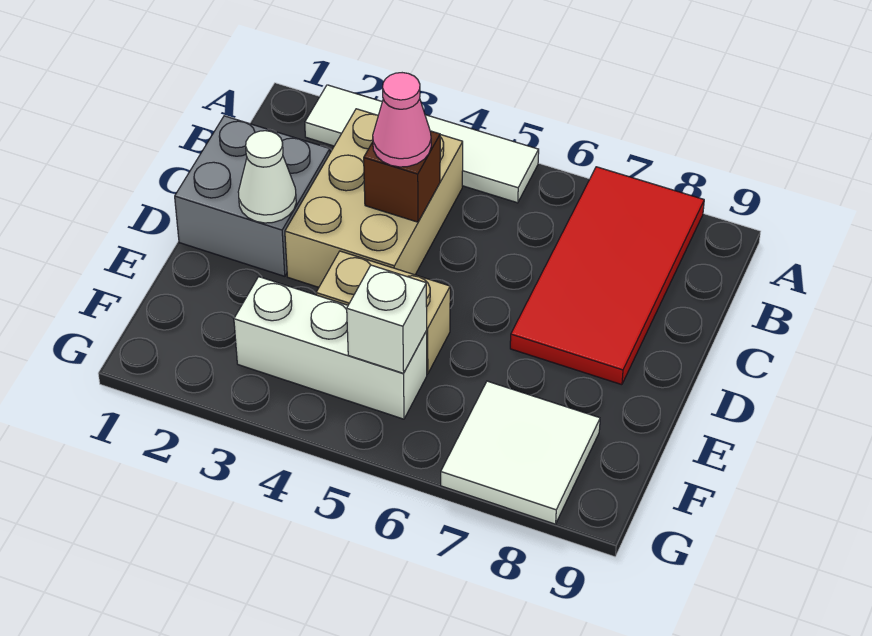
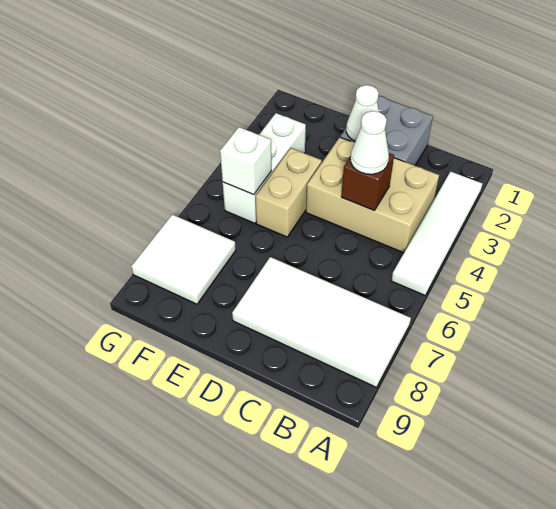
red tile A7:D8 level 1 -> white tile A7:D8 level 1
pink cone C4 level 3 -> white cone C4 level 3

